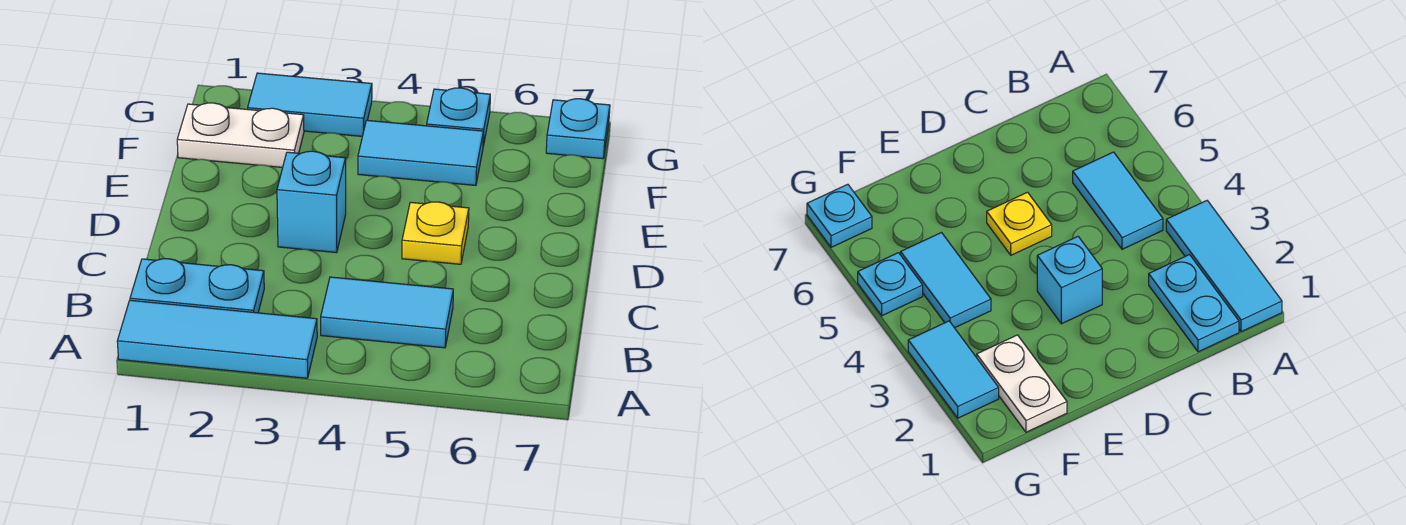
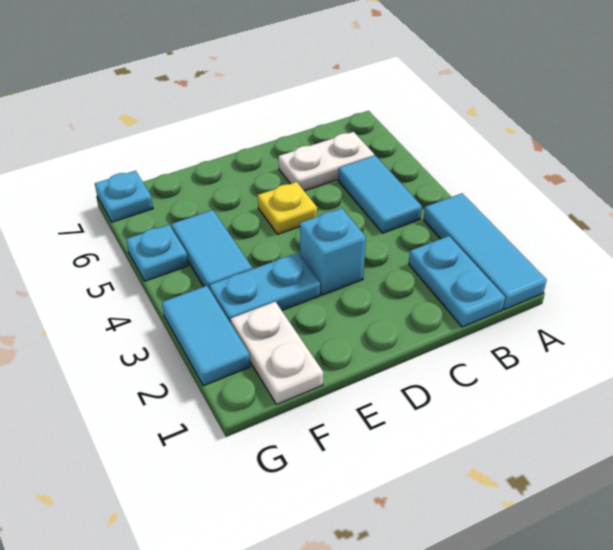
none -> white plate B6:C6 level 1
none -> cyan plate E3:F3 level 1

